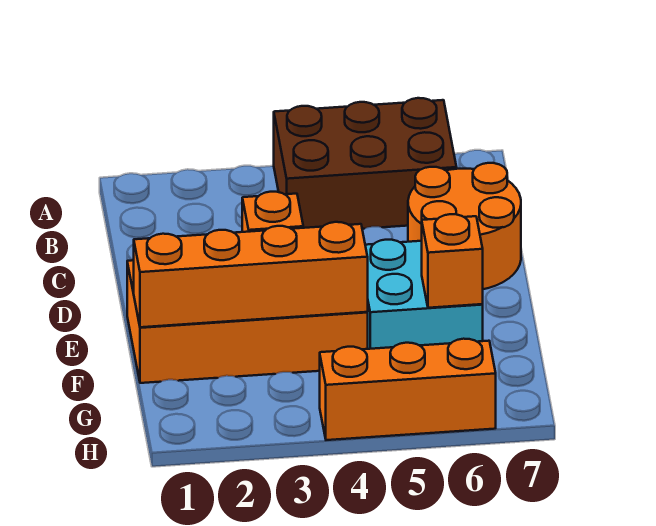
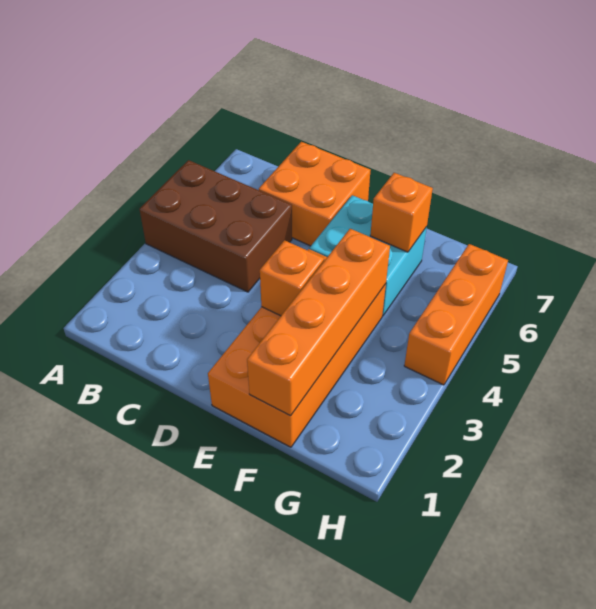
brown brick A4:B6 level 1 -> brown brick A4:C5 level 1
orange round brick C6:D7 level 1 -> orange brick C6:D7 level 1

